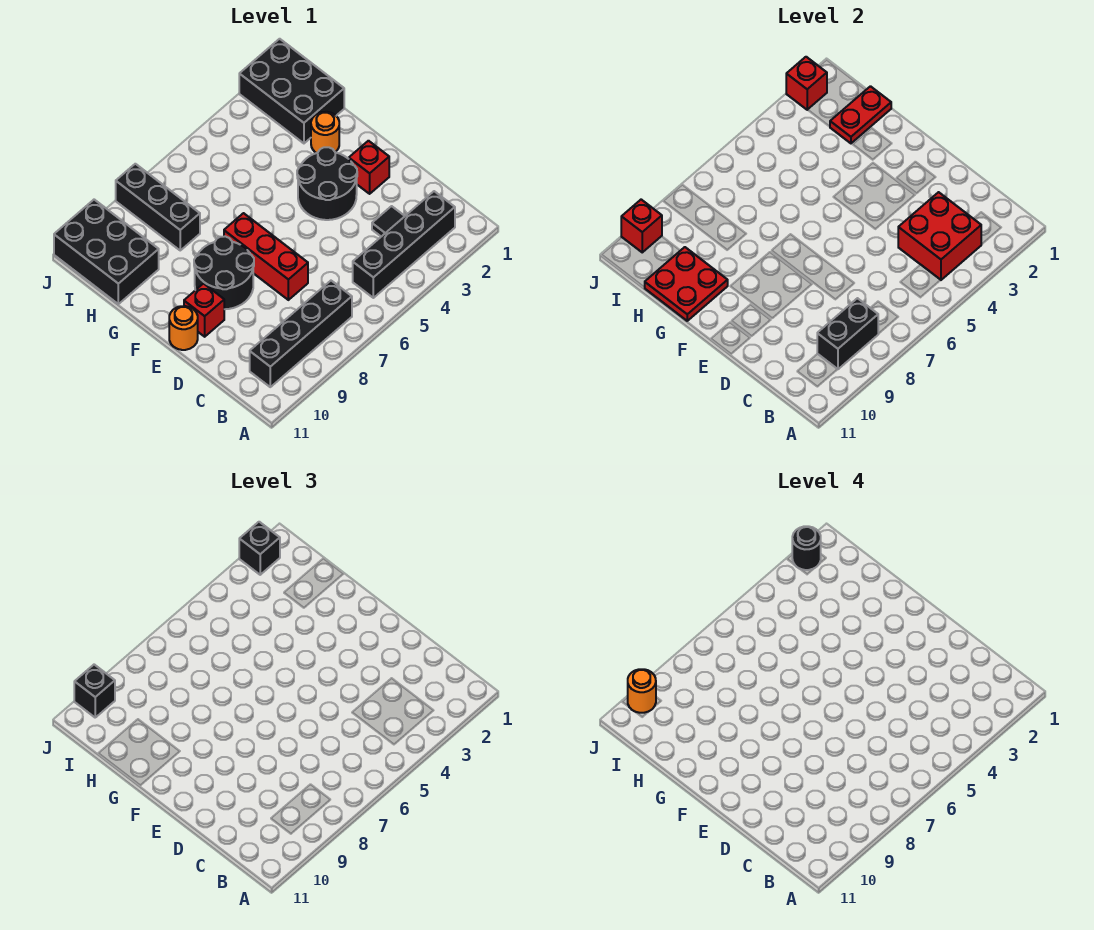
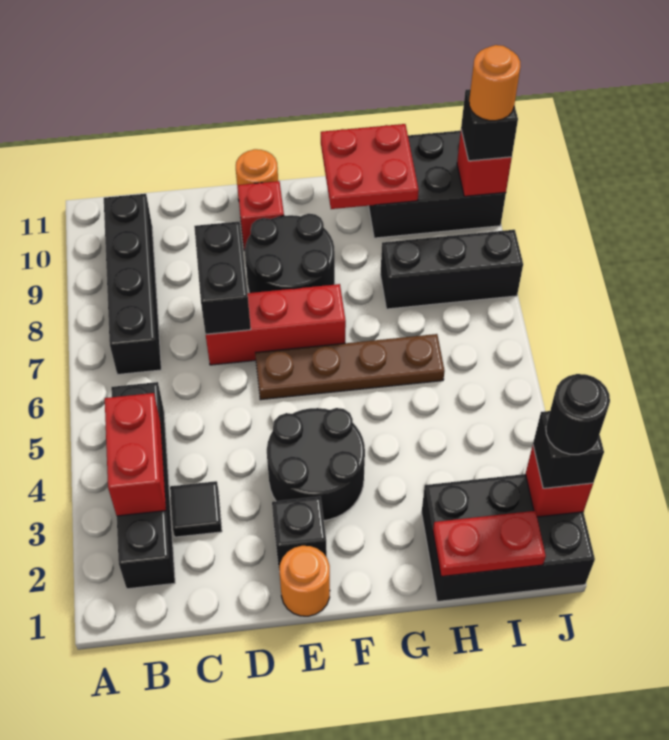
red brick B3:C4 level 2 -> red brick B3:B4 level 2
black brick B8:B9 level 2 -> black brick D7:D8 level 2
red brick E2 level 1 -> black brick E2 level 1
none -> brown plate E6:H6 level 1
orange round brick G2 level 1 -> orange round brick E1 level 1
red plate H1:H2 level 2 -> red plate H1:I1 level 2

